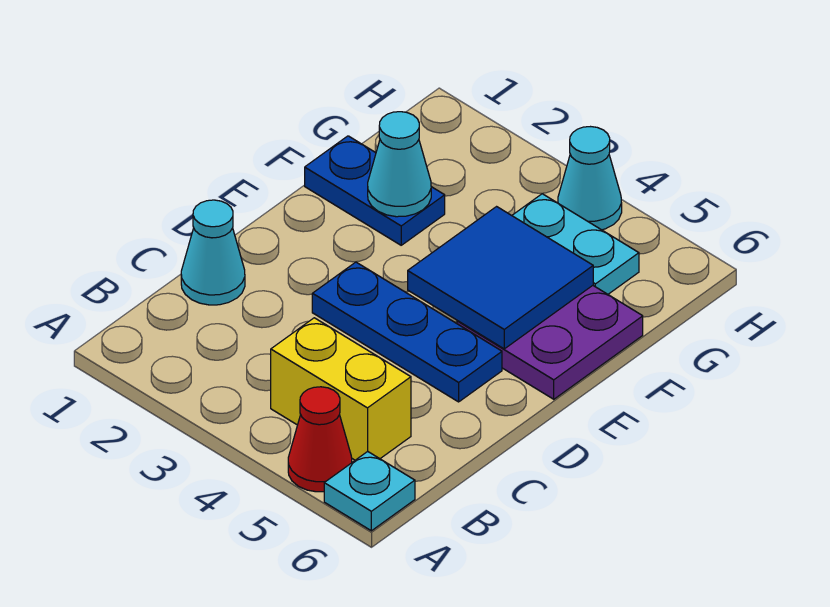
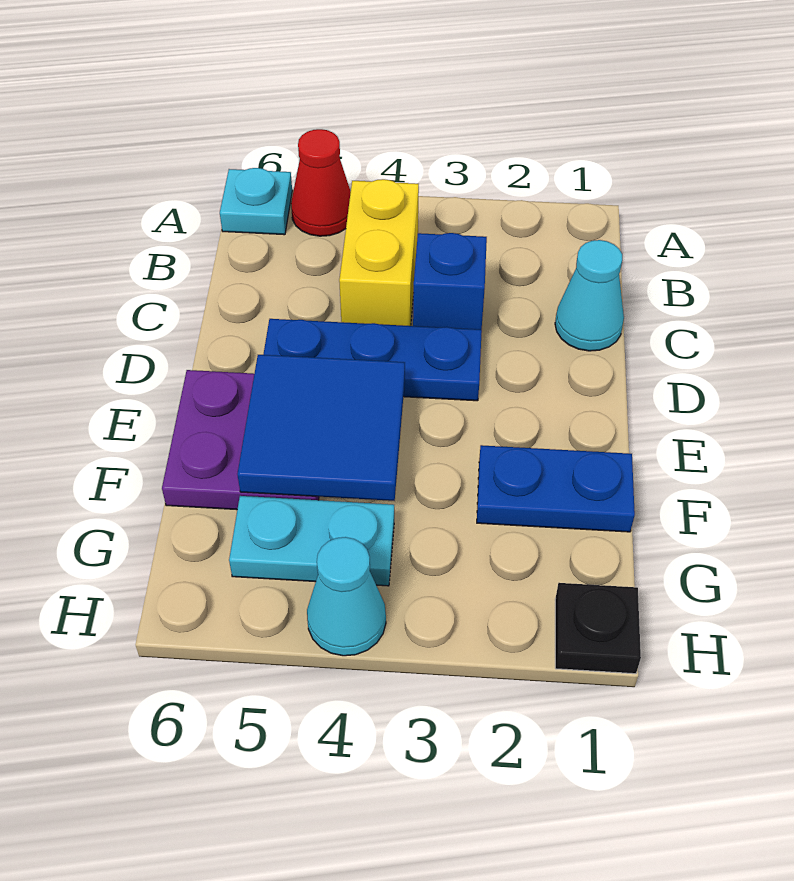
yellow brick B4:B5 level 1 -> yellow brick B4:C4 level 1
none -> blue brick C3 level 1
cyan cone F2 level 2 -> none
none -> black plate H1 level 1

